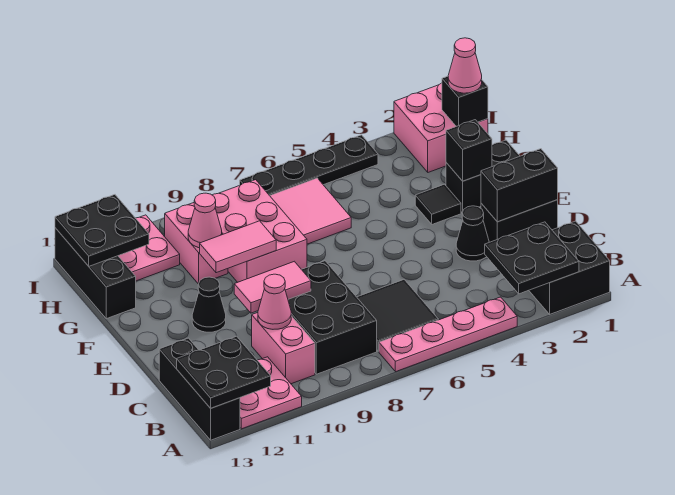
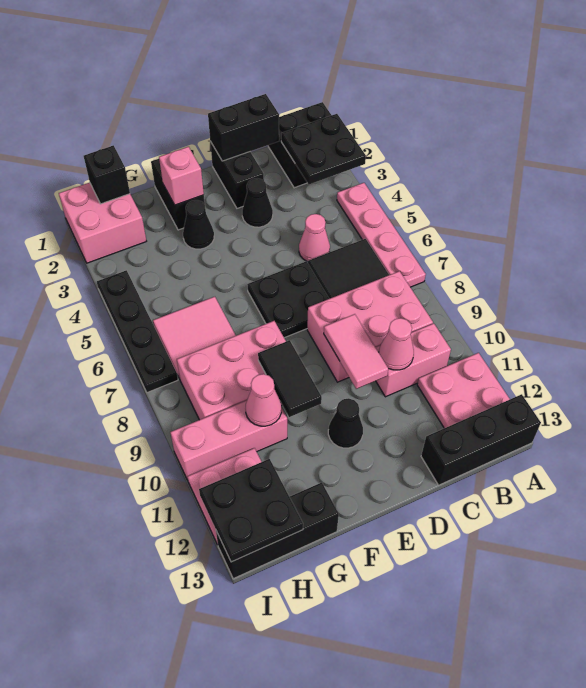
black plate A12:B13 level 2 -> black plate D6:E7 level 1
black brick B8:D9 level 1 -> pink brick B8:D9 level 1
black brick D1:D2 level 2 -> black brick C1:D1 level 2
black brick F2 level 2 -> pink brick F2 level 2
black tile F3 level 1 -> black cone F3 level 1
pink tile F9:F10 level 2 -> black tile F9:F10 level 2
pink brick G10:H10 level 1 -> pink brick G10:I10 level 1
pink cone H1 level 3 -> pink cone C5 level 1

